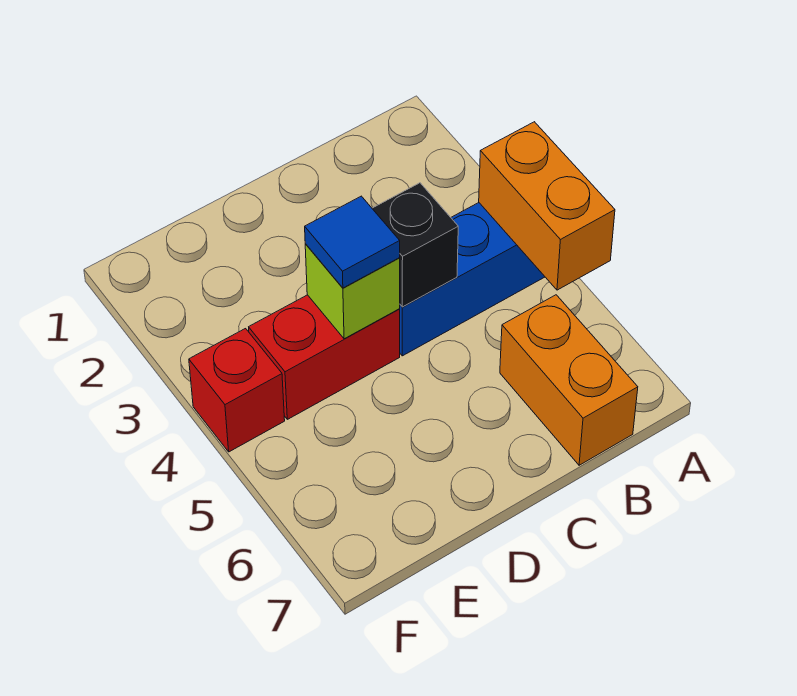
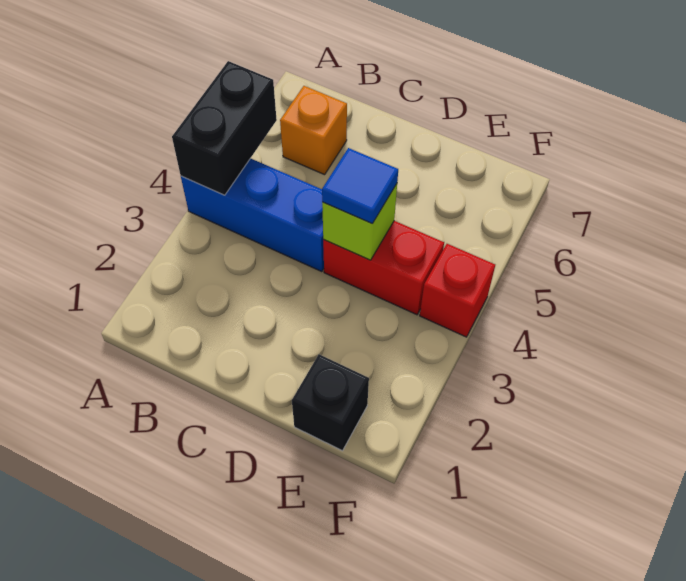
orange brick A4:A5 level 2 -> black brick A4:A5 level 2
orange brick B6:B7 level 1 -> orange brick B6 level 1
black brick C4 level 2 -> black brick E1 level 1

